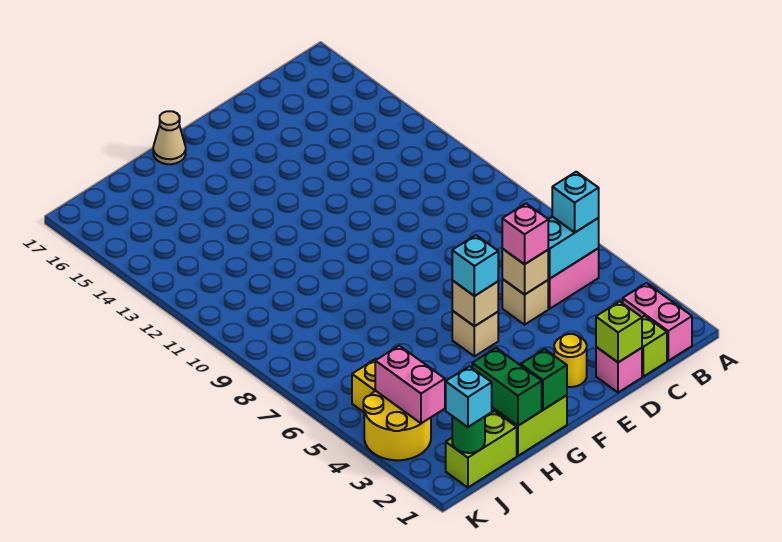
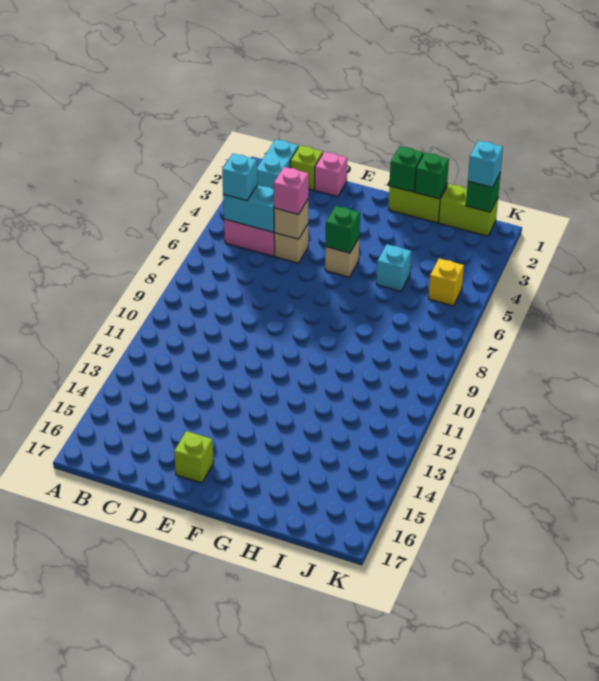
pink brick B1:B2 level 1 -> cyan brick B1:B2 level 1
lime brick D1 level 2 -> lime brick E16 level 1
yellow round brick E2 level 1 -> none
tan brick F5 level 2 -> green brick F5 level 2
cyan brick F5 level 3 -> cyan brick H5 level 1
tan cone G17 level 1 -> none
green brick H1:H2 level 2 -> green brick H1 level 2
green round brick J1 level 2 -> green brick J1 level 2
yellow round brick J3:K4 level 1 -> none
pink brick J3:J4 level 2 -> none

